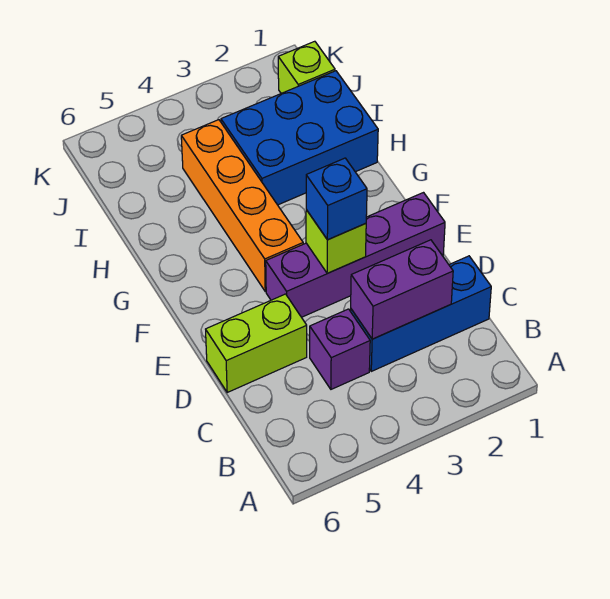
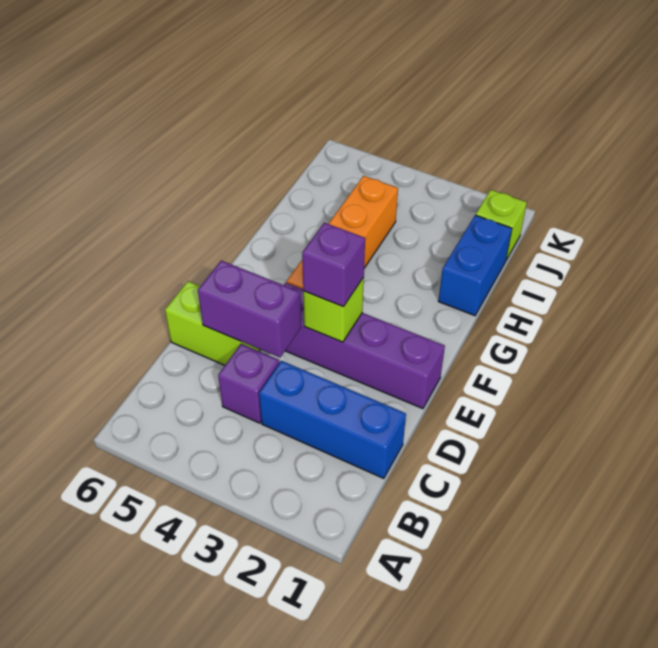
purple brick C2:C3 level 2 -> purple brick D4:D5 level 2
blue brick E3 level 3 -> purple brick E3 level 3
blue brick H1:I3 level 1 -> blue brick H1:I1 level 1

